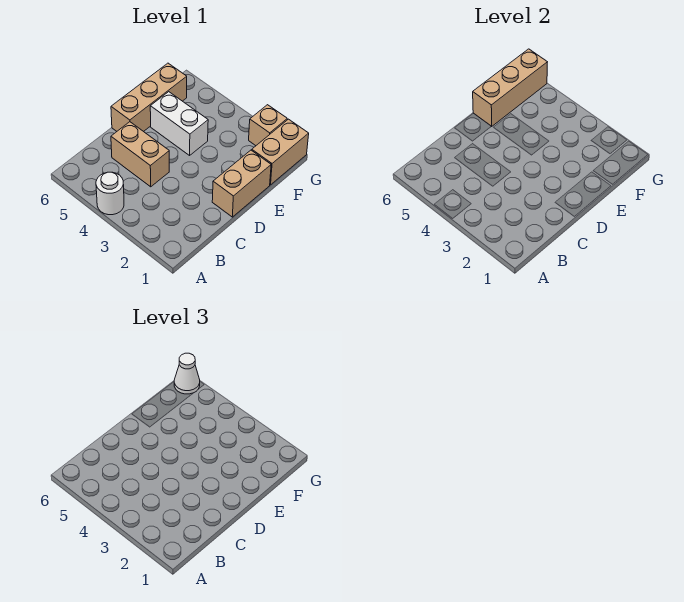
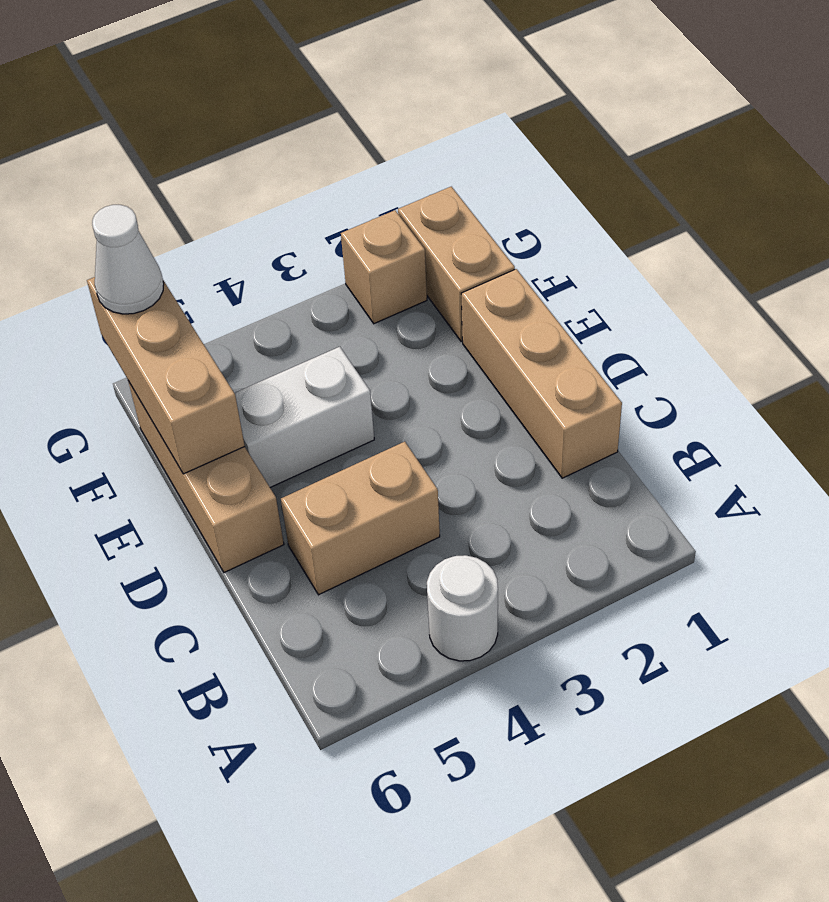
tan brick D1:E1 level 1 -> tan brick C1:E1 level 1

